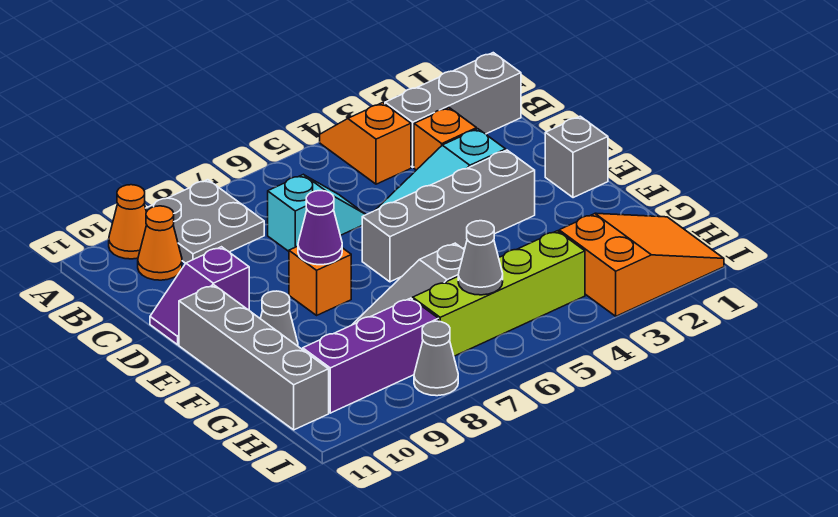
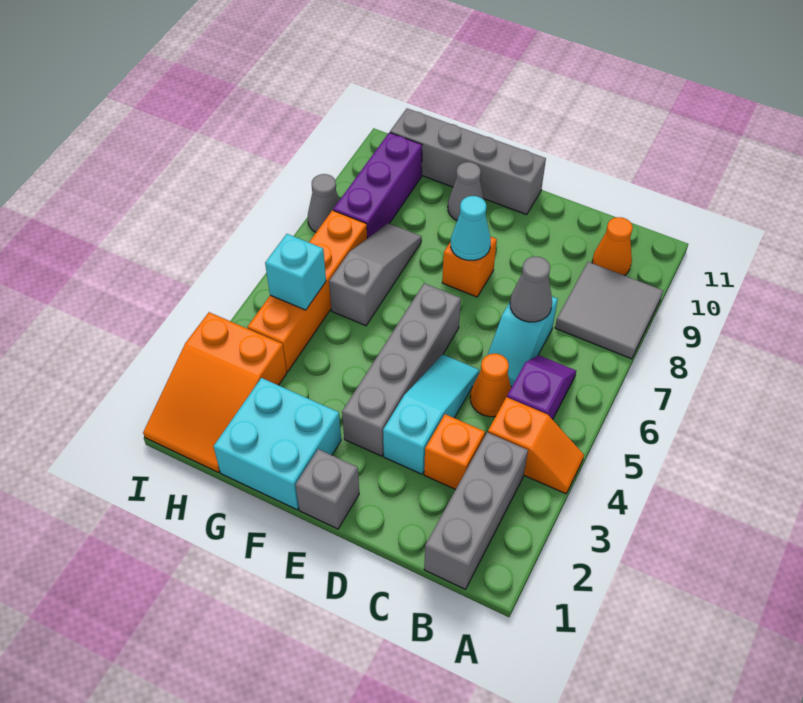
grey plate A8:B9 level 1 -> grey tile A8:B9 level 1
orange cone A10 level 1 -> orange cone C5 level 1
purple slope D10:D11 level 1 top 10 -> purple slope B5:B6 level 1 top 5
purple cone E8 level 2 -> cyan cone E8 level 2
none -> cyan brick F1:G2 level 1
lime brick H4:H7 level 1 -> orange brick H4:H7 level 1
none -> cyan brick H5 level 2
grey cone H6 level 2 -> grey cone C7 level 2

